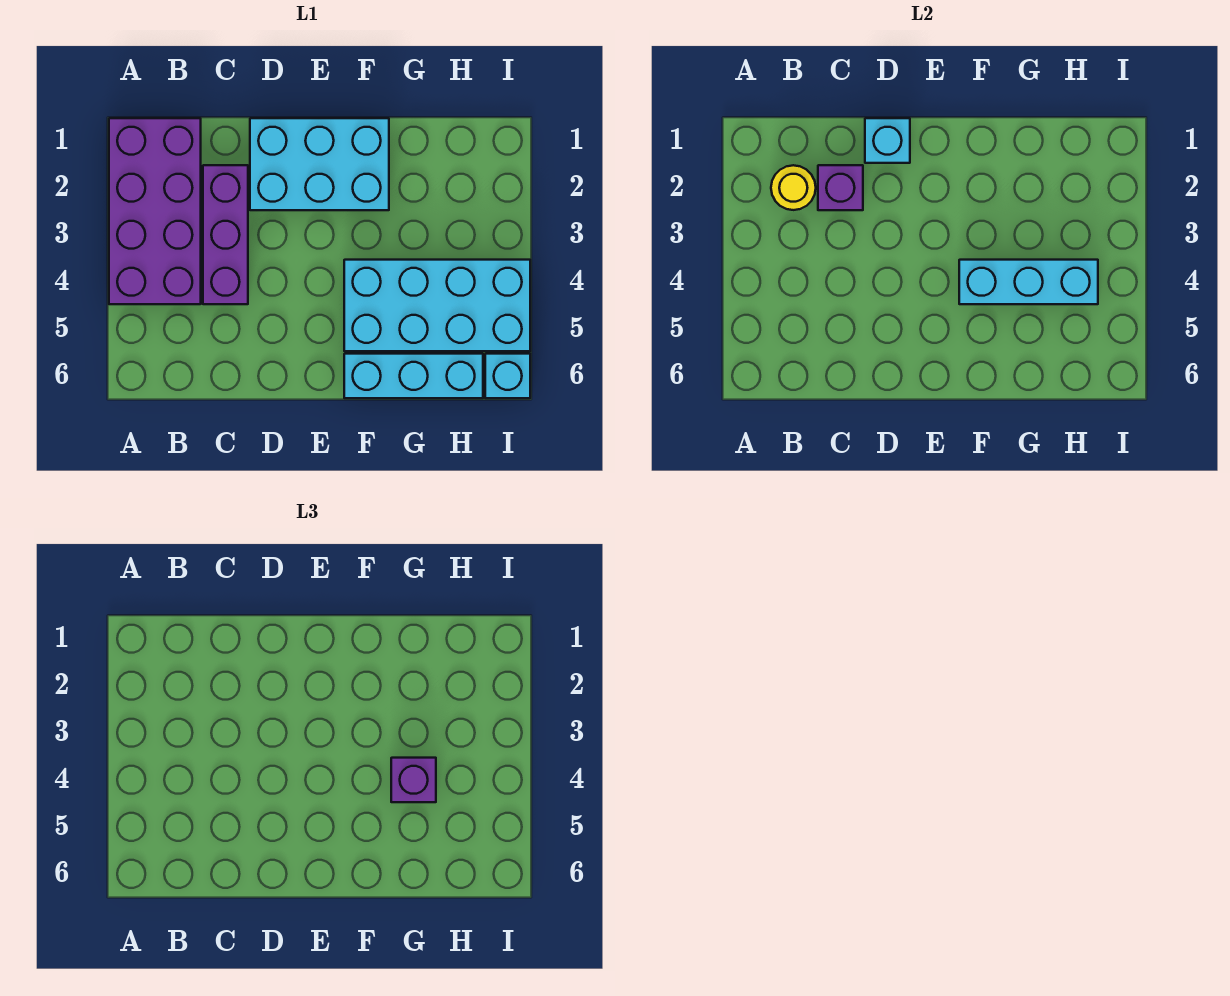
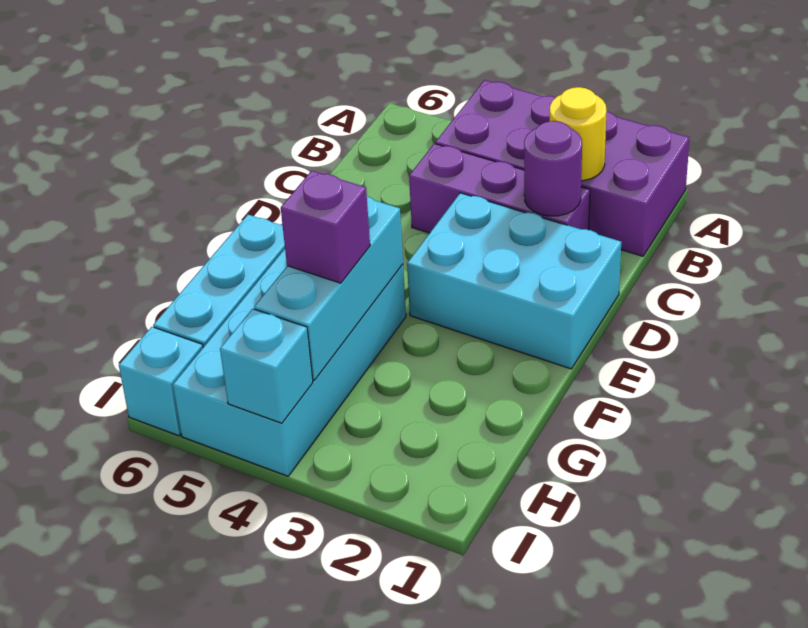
purple brick C2 level 2 -> purple round brick C2 level 2
cyan brick D1:F2 level 1 -> cyan brick D1:E3 level 1
cyan brick D1 level 2 -> cyan brick I4 level 2

